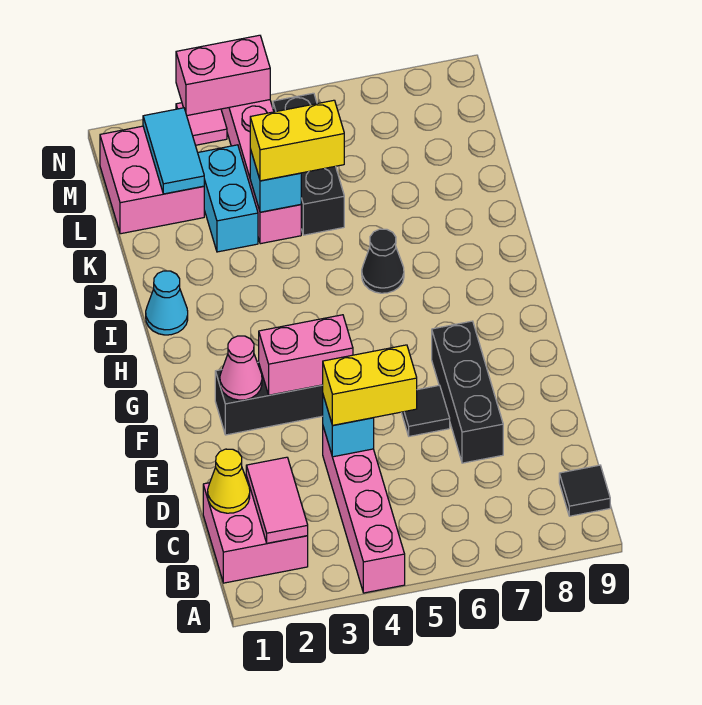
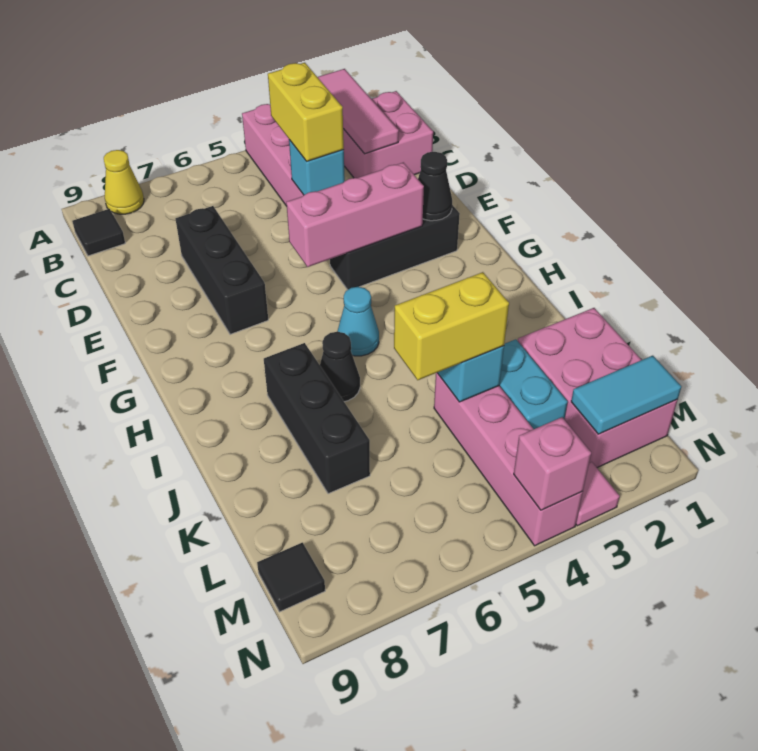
pink tile B2:C2 level 2 -> pink tile A2:C2 level 2
yellow cone C1 level 2 -> yellow cone A8 level 1
yellow brick D4:D5 level 3 -> yellow brick C4:D4 level 3
black tile E6 level 1 -> black tile M9 level 1
pink cone F2 level 2 -> black cone F2 level 2
pink brick F3:F4 level 2 -> pink brick F3:F5 level 2
cyan cone I1 level 1 -> cyan cone H5 level 1
black brick K5:M5 level 1 -> black brick I7:K7 level 1
pink brick L1:M2 level 1 -> pink brick K1:M2 level 1
cyan tile L2:M2 level 2 -> cyan tile M1:M2 level 2
pink brick N3:N4 level 2 -> pink brick N4 level 2

